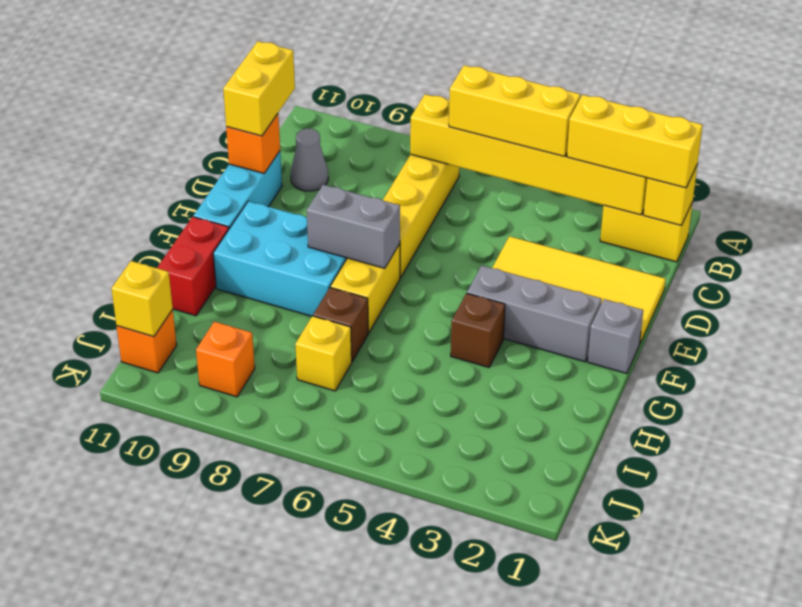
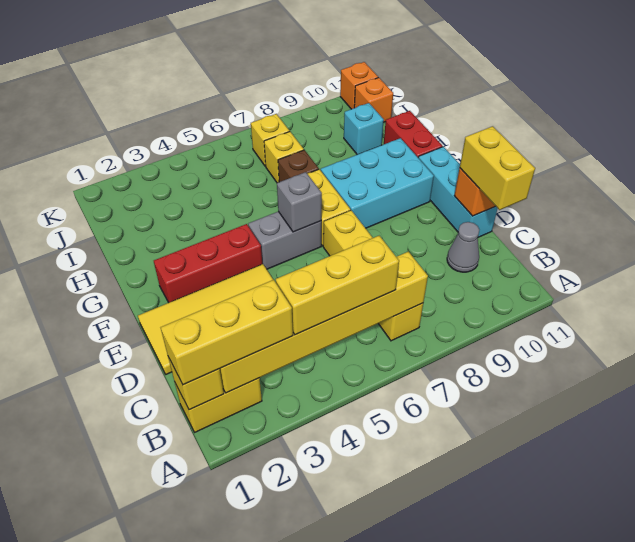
grey brick F1 level 1 -> grey brick F6 level 2
grey brick F2:F4 level 1 -> red brick F2:F4 level 1
grey brick F7:F8 level 2 -> grey brick F5:F6 level 1
brown brick G4 level 1 -> none
none -> cyan brick I10 level 1
orange brick J9 level 1 -> orange brick K11 level 1
yellow brick J11 level 2 -> yellow brick J7 level 1

